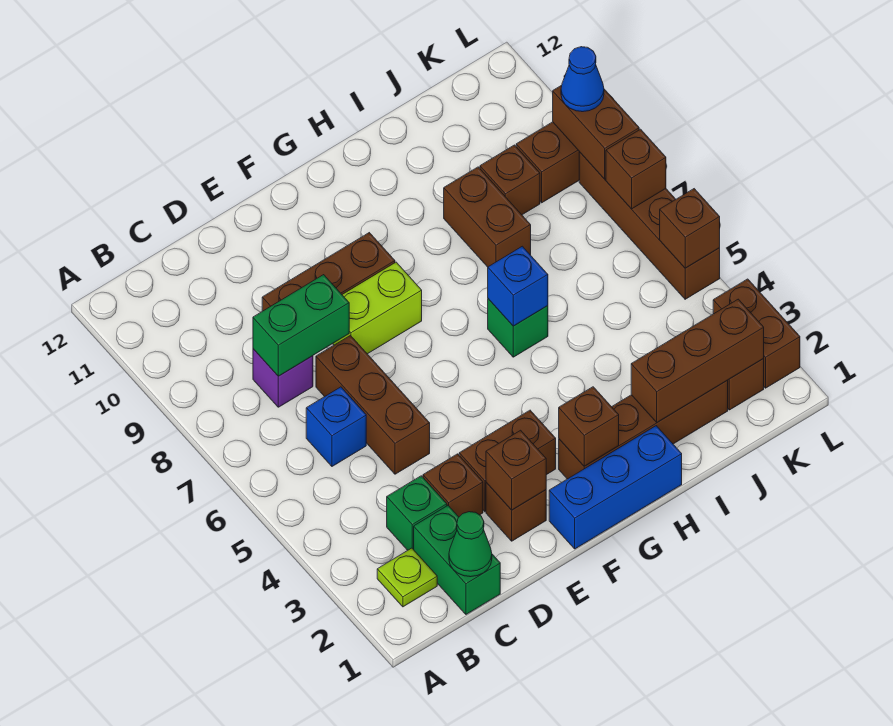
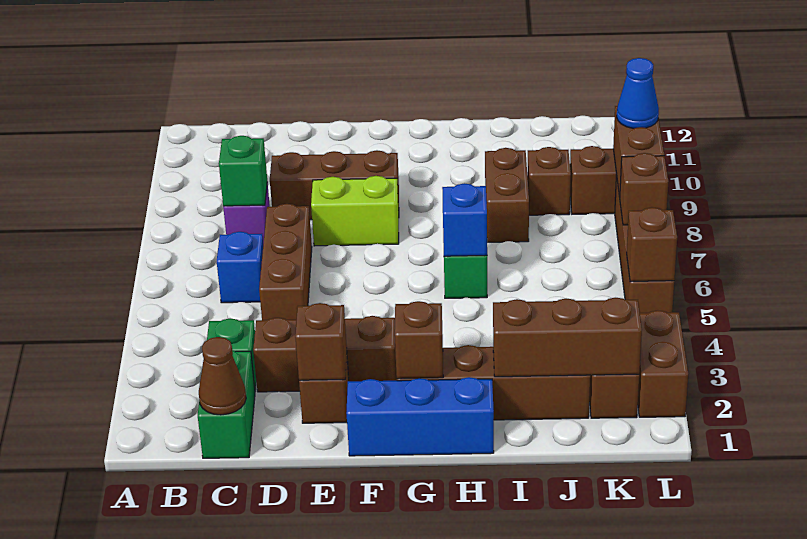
lime plate B2 level 1 -> none
green cone C1 level 2 -> brown cone C1 level 2
green brick C8:D8 level 2 -> green brick C8 level 2

